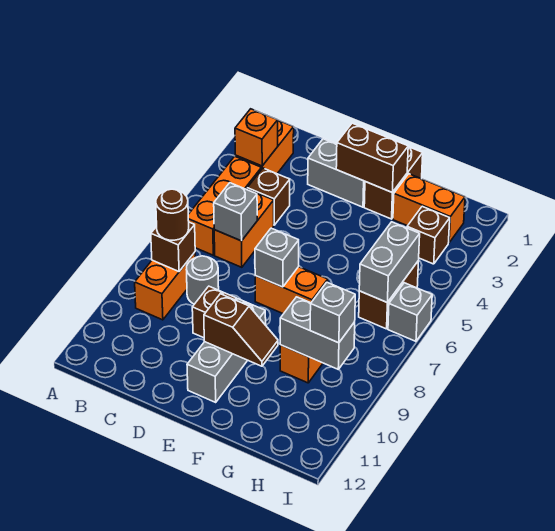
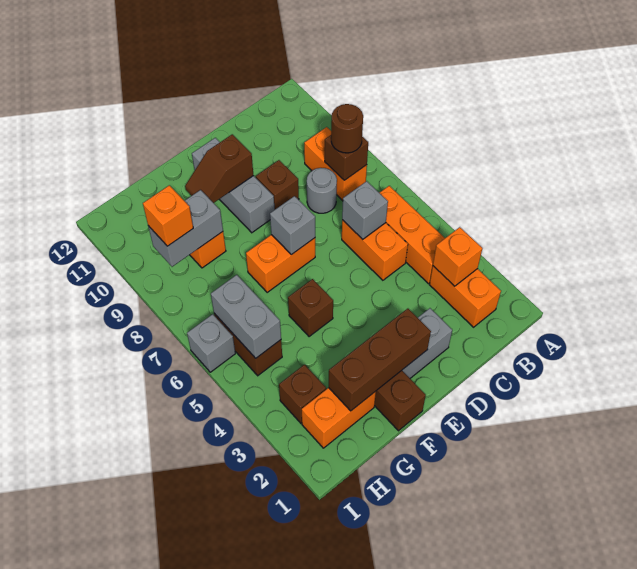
brown brick C4 level 1 -> brown brick F5 level 1
brown brick E2:F2 level 2 -> brown brick E2:G2 level 2
grey brick H9 level 3 -> orange brick H9 level 3

